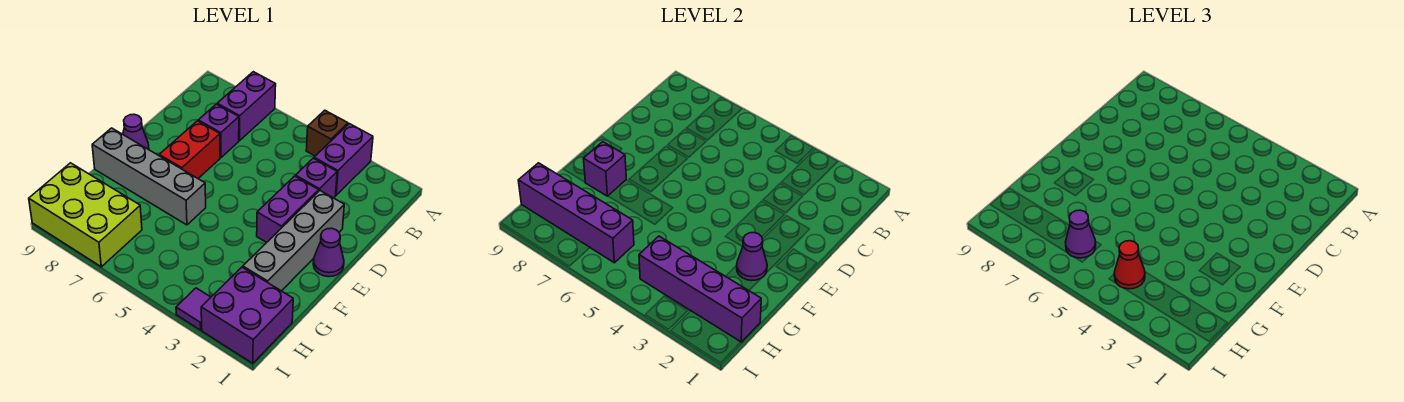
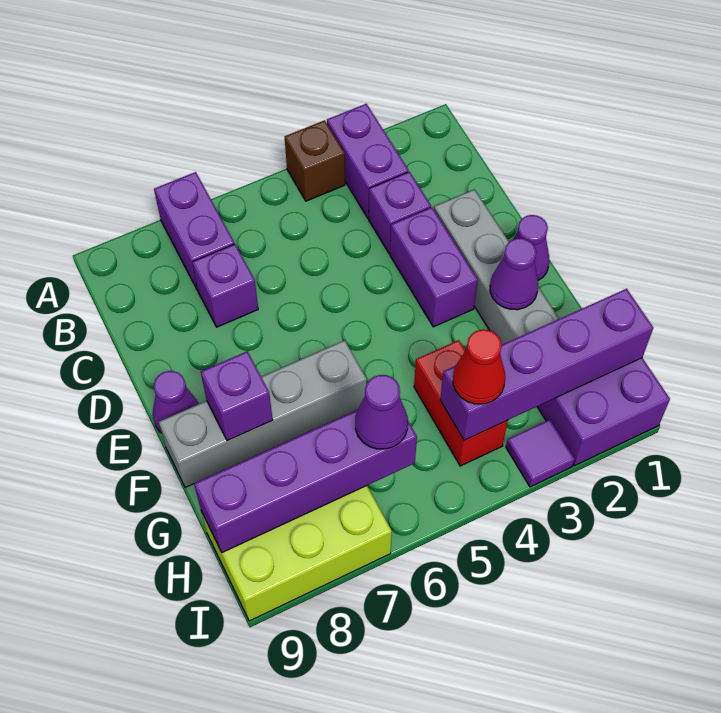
red brick D7:E7 level 1 -> red brick G4:H4 level 1

